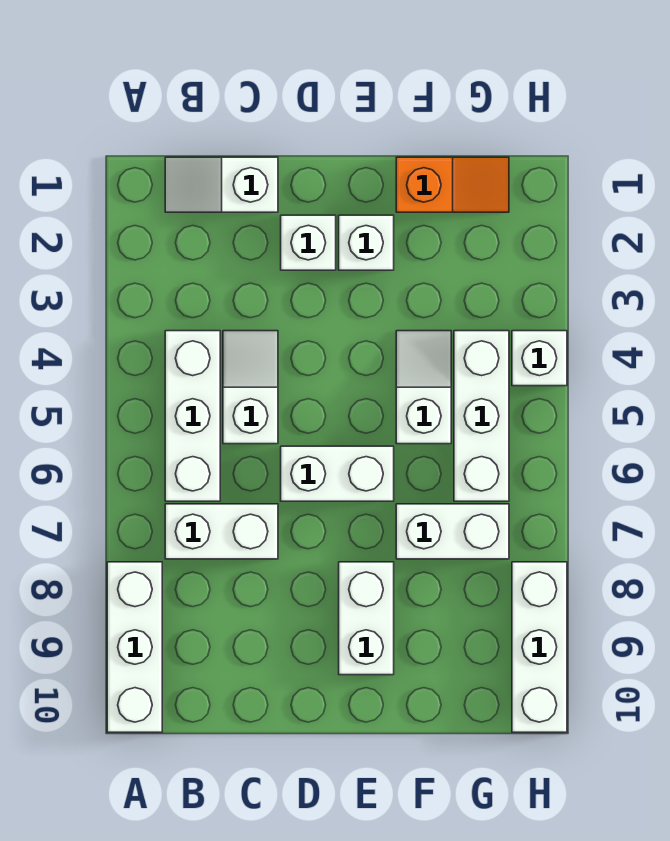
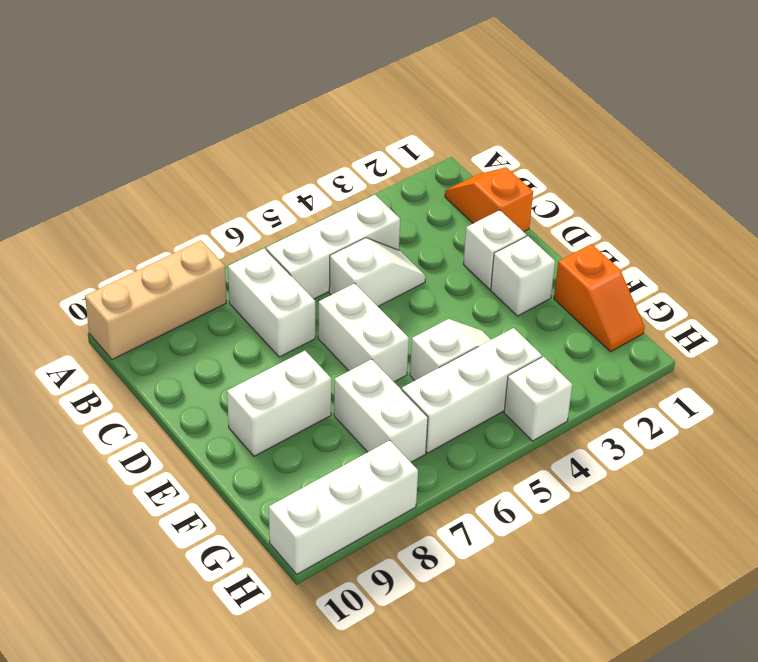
white brick A8:A10 level 1 -> tan brick A8:A10 level 1
white slope B1:C1 level 1 top C -> orange slope B1:C1 level 1 top C

